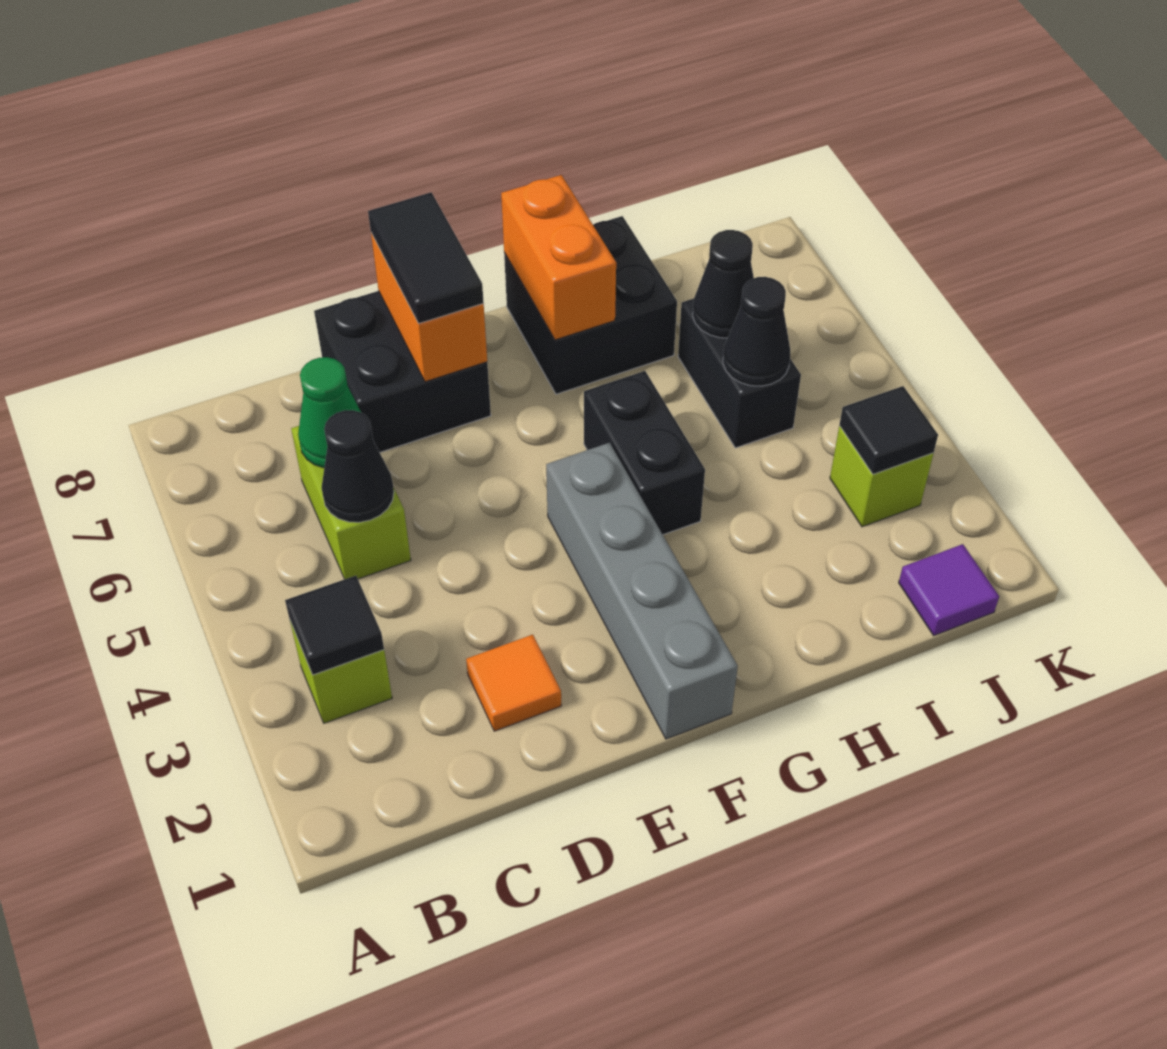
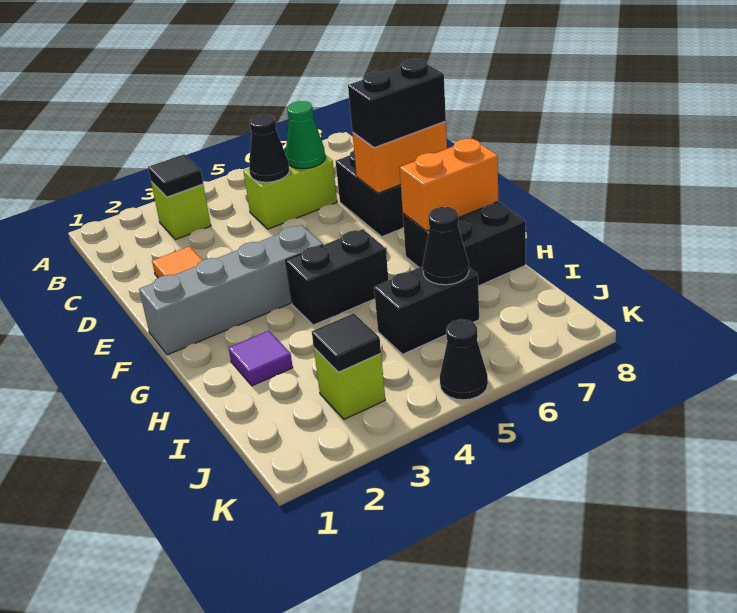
black tile E7:E8 level 3 -> black brick E7:E8 level 3
black cone I5 level 2 -> black cone K5 level 1
purple tile J1 level 1 -> purple tile H2 level 1

